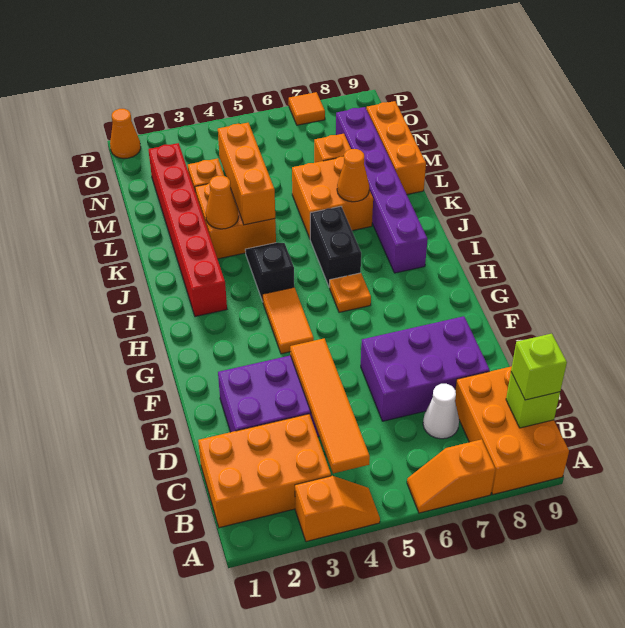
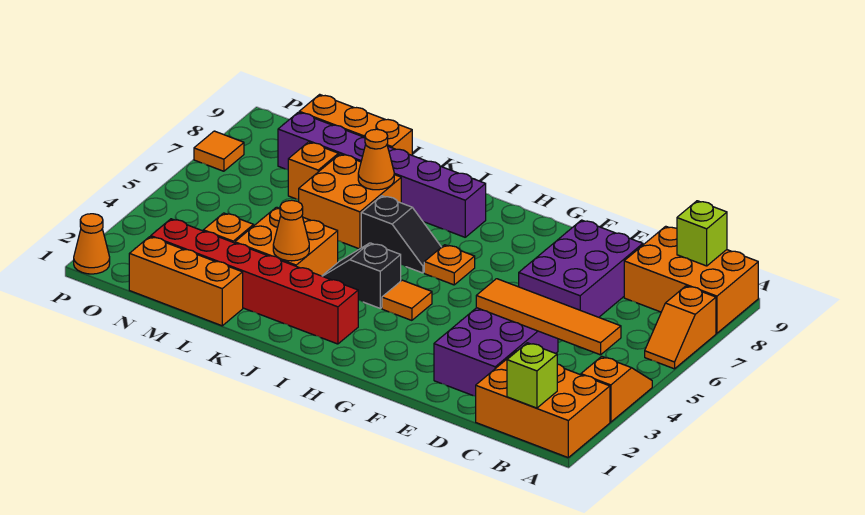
orange brick B1:C3 level 1 -> orange brick A1:C2 level 1
lime brick B9 level 3 -> lime brick B1 level 2
white cone C7 level 1 -> none
orange tile G4:H4 level 1 -> orange tile H4 level 1
black brick I6:J6 level 1 -> black slope I6:J6 level 1 top J
orange brick K4:M4 level 2 -> orange brick L1:N1 level 1

